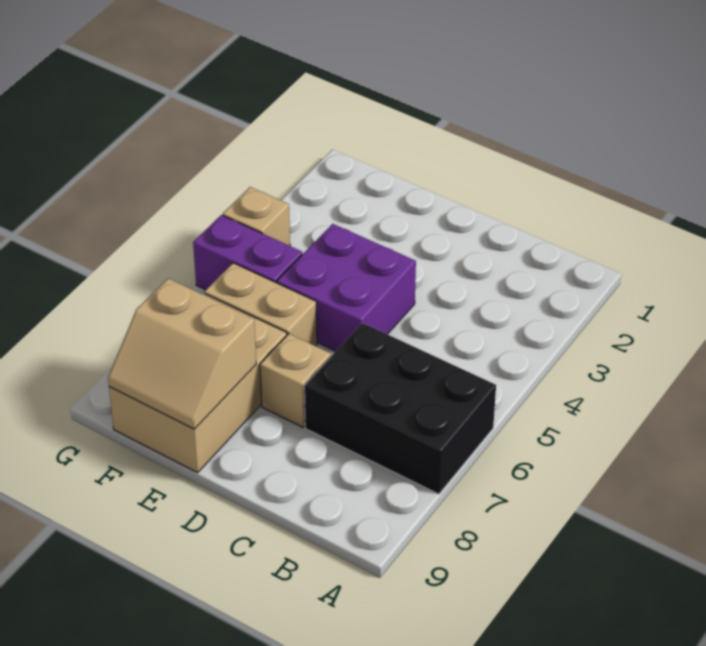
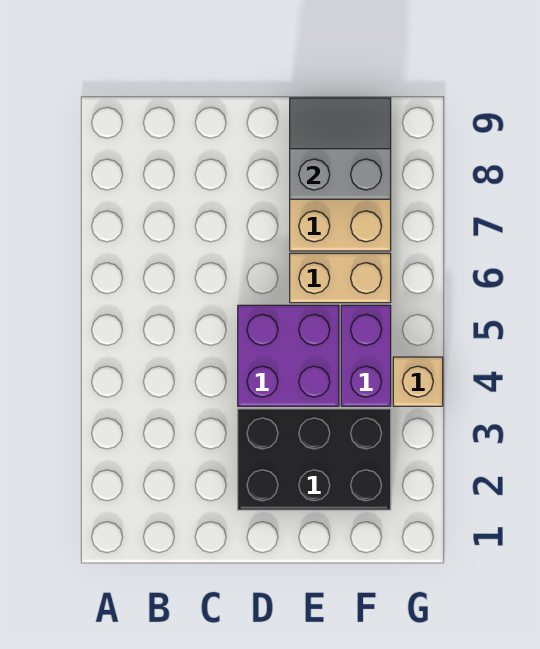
black brick A6:C7 level 1 -> black brick D2:F3 level 1
tan brick D7 level 1 -> none
tan slope E8:F9 level 2 top 8 -> grey slope E8:F9 level 2 top 8
purple brick F5:G5 level 1 -> purple brick F4:F5 level 1

